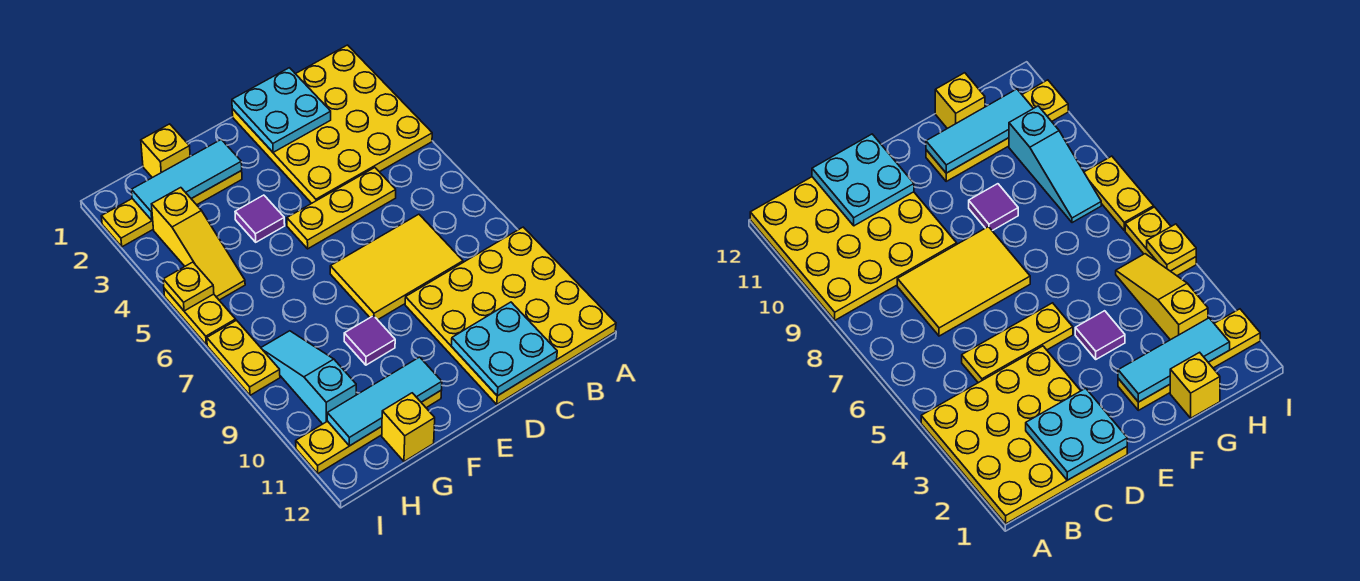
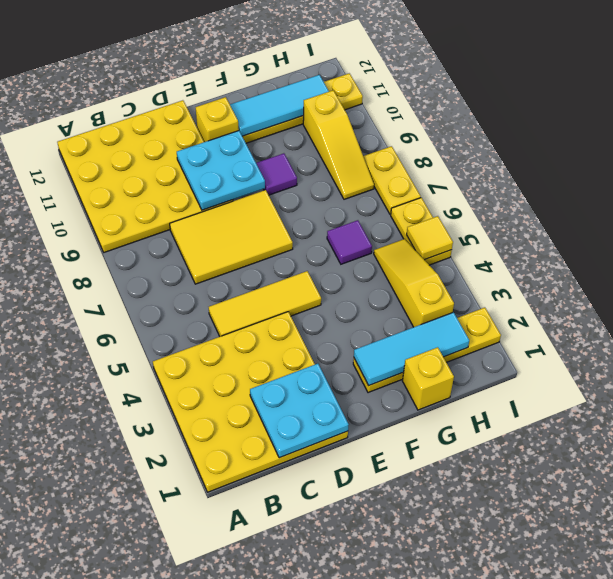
yellow plate C5:E5 level 1 -> yellow tile C5:E5 level 1
cyan plate C11:D12 level 2 -> cyan plate D9:E10 level 2
purple tile F4 level 1 -> purple tile G6 level 1
yellow brick G12 level 1 -> yellow brick E11 level 1
cyan slope H8:H10 level 1 top 10 -> yellow slope H8:H10 level 1 top 10
yellow plate I5 level 2 -> yellow tile I5 level 2

